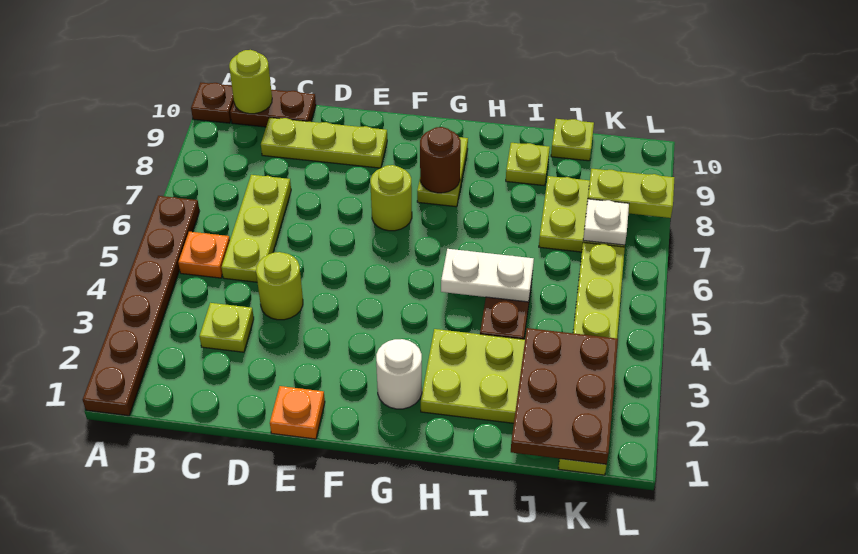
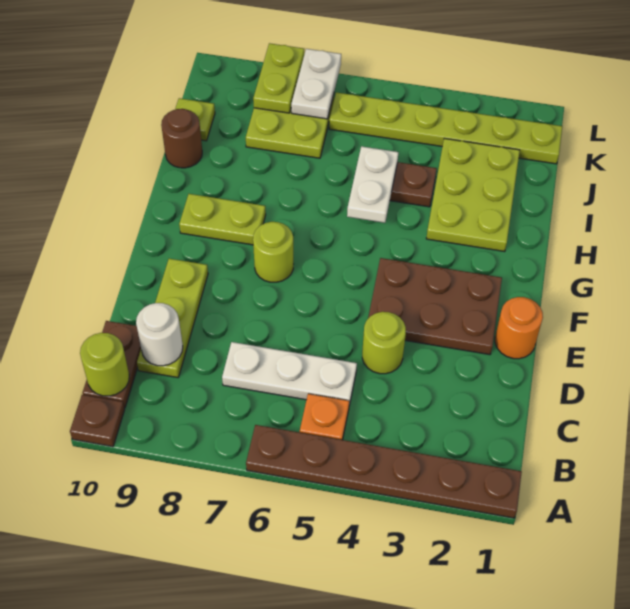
lime plate C3 level 1 -> none
lime plate C5:C7 level 1 -> white plate C5:C7 level 1
orange plate E1 level 1 -> orange round brick E1 level 1
white round brick G2 level 1 -> white round brick C9 level 2
brown round brick G8 level 2 -> brown round brick I10 level 1
lime plate I9 level 1 -> none
brown plate J1:K3 level 2 -> brown plate E2:F4 level 1
white plate K7 level 2 -> white plate K7:L7 level 2

